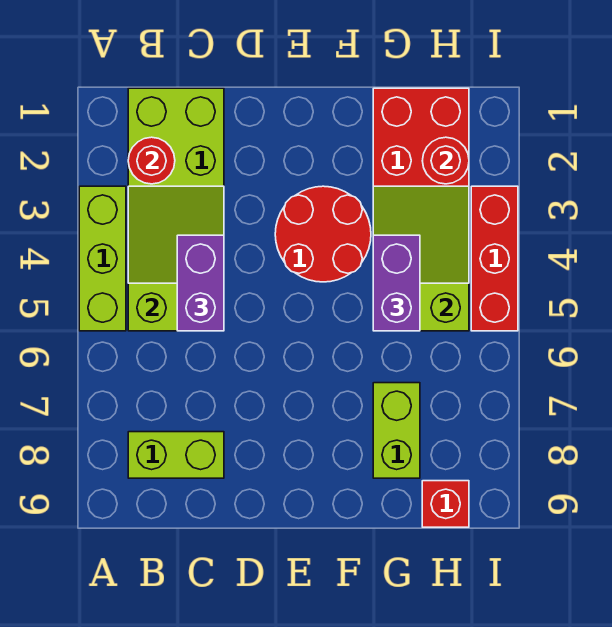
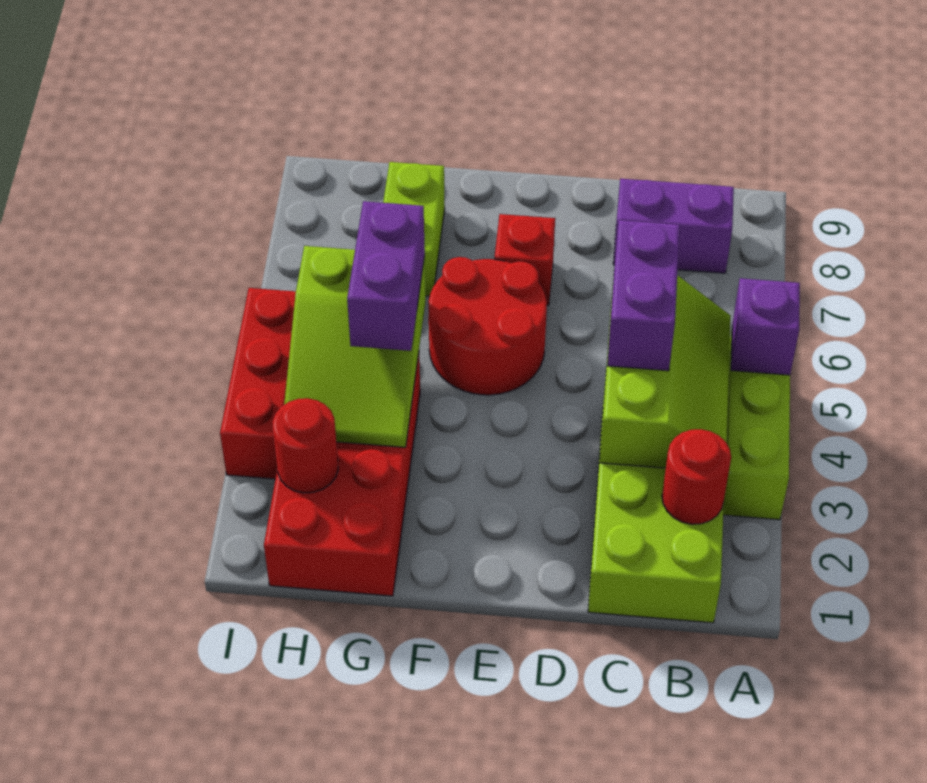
none -> purple brick A5 level 2
lime slope B3:C5 level 2 top 5 -> lime slope B3:C5 level 2 top C
lime brick B8:C8 level 1 -> purple brick B8:C8 level 1
red round brick E3:F4 level 1 -> red round brick E5:F6 level 1
red brick H9 level 1 -> red brick E7 level 1

